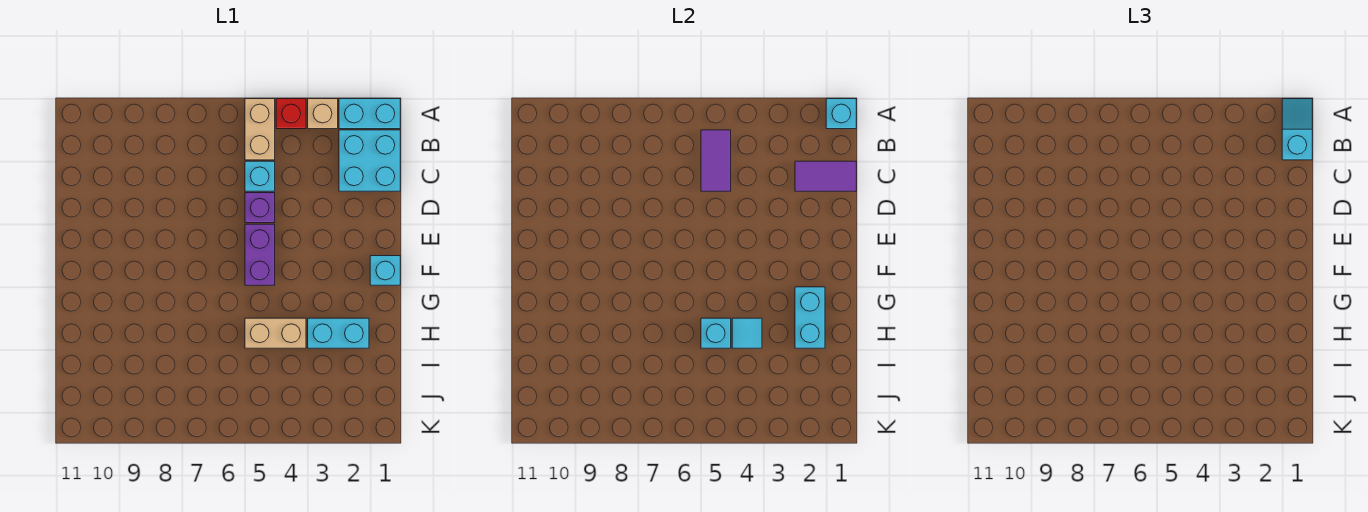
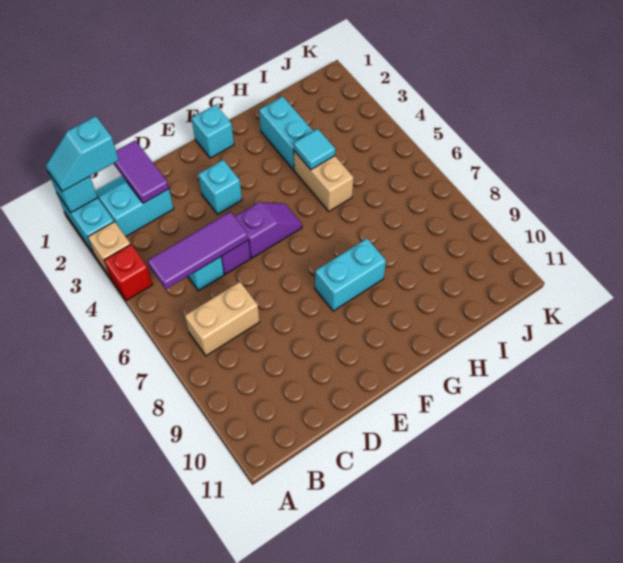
tan brick A5:B5 level 1 -> tan brick B7:C7 level 1
cyan brick B1:C2 level 1 -> cyan slope B1:C2 level 1 top 2
purple tile B5:C5 level 2 -> purple tile B5:D5 level 2
purple brick E5:F5 level 1 -> purple slope E5:F5 level 1 top E
cyan brick G2:H2 level 2 -> cyan brick F8:G8 level 1
cyan brick H5 level 2 -> cyan brick E3 level 1

